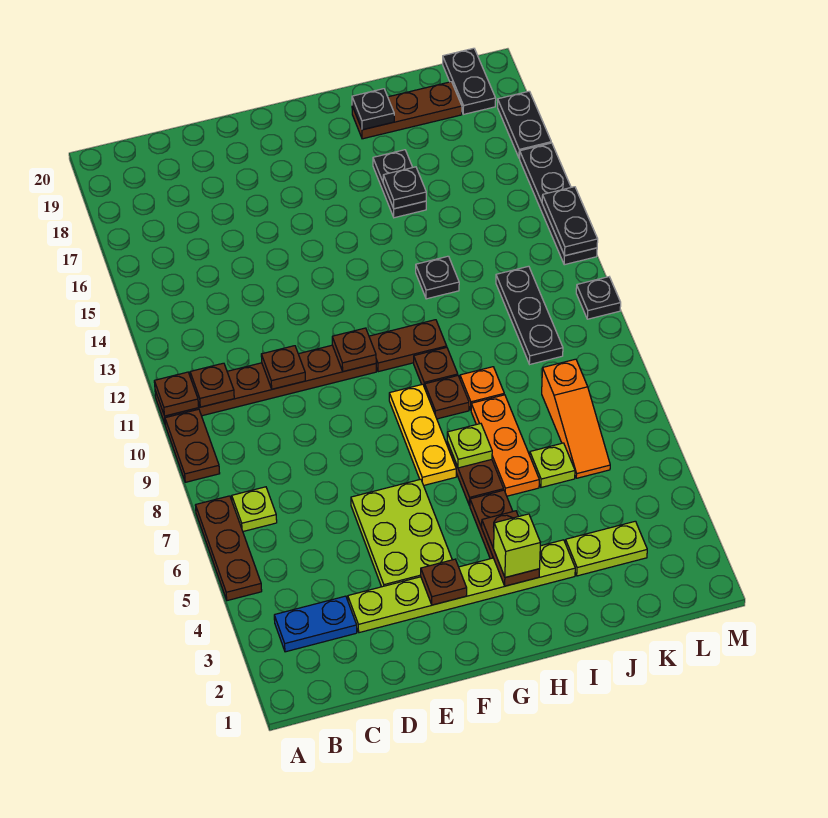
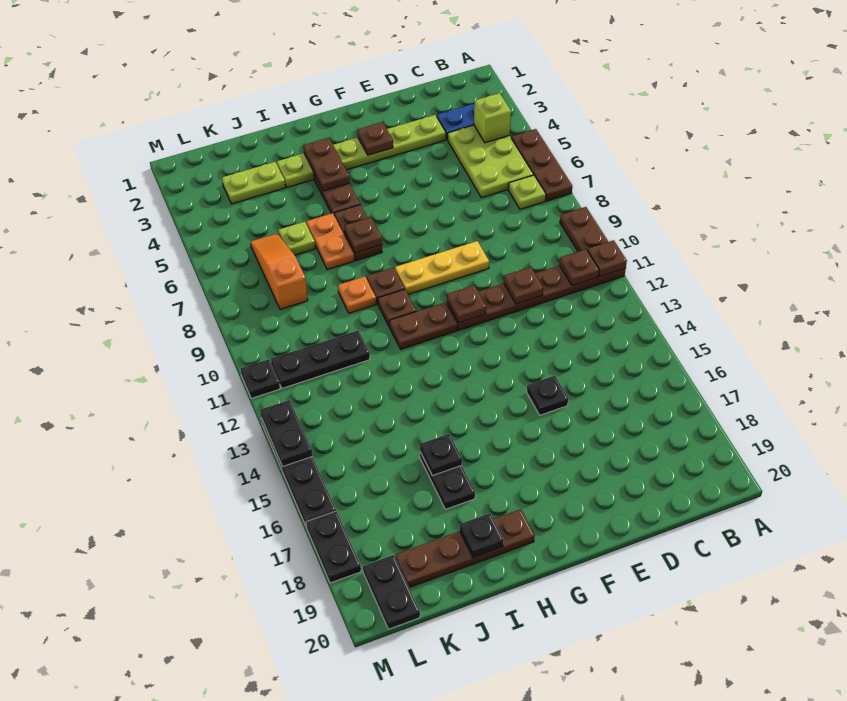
lime plate E4:F6 level 1 -> lime plate B4:C6 level 1
yellow plate G7:G9 level 1 -> yellow plate E9:G9 level 1
lime brick H3 level 3 -> lime brick B4 level 2
lime plate H7 level 2 -> brown plate H7 level 2
orange plate I6:I8 level 1 -> orange plate I6:I7 level 1
black plate I13 level 1 -> black plate E15 level 1
brown plate I19:K19 level 1 -> brown plate H19:K19 level 1
black plate K10:K12 level 1 -> black plate J11:L11 level 1

